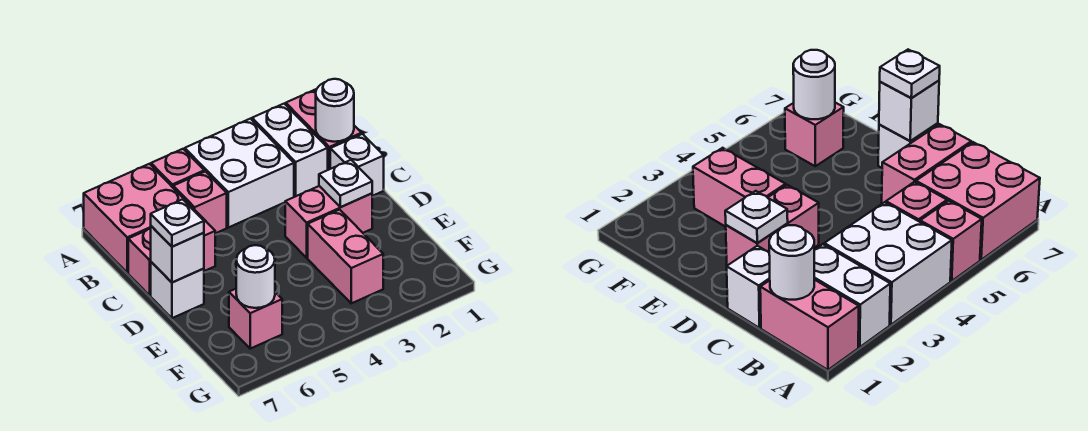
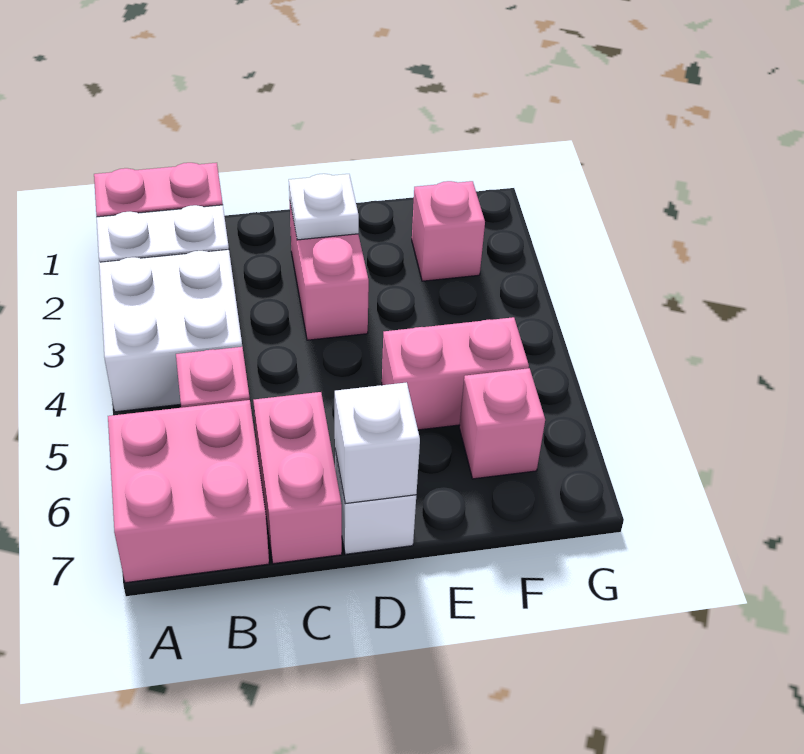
pink brick A5 level 1 -> pink brick F2 level 1
white round brick B1 level 2 -> none
white brick C1 level 1 -> none
white plate D7 level 3 -> none
pink brick E3:F3 level 1 -> pink brick E5:F5 level 1
white round brick F6 level 2 -> none

